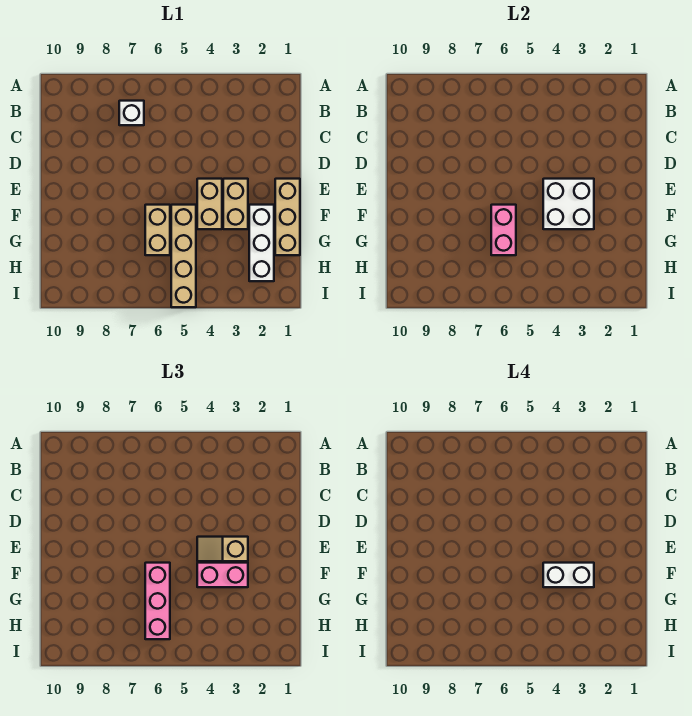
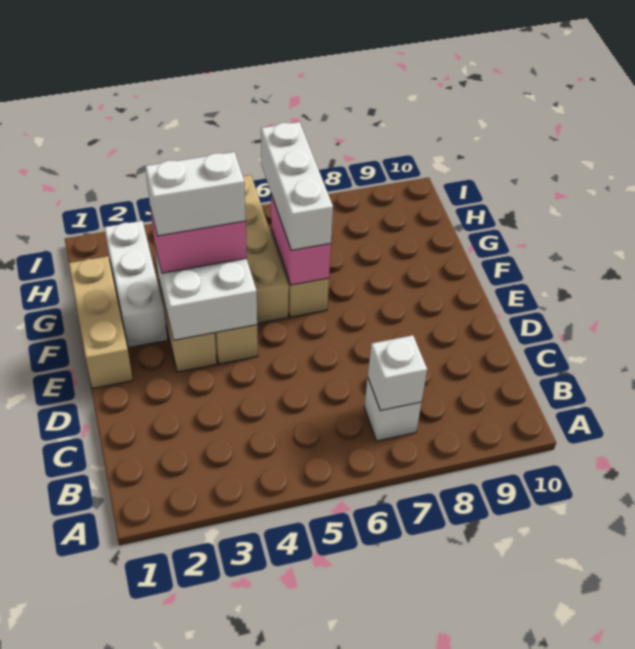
none -> white brick B7 level 2
tan slope E3:E4 level 3 top 3 -> none
pink brick F6:H6 level 3 -> white brick F6:H6 level 3

